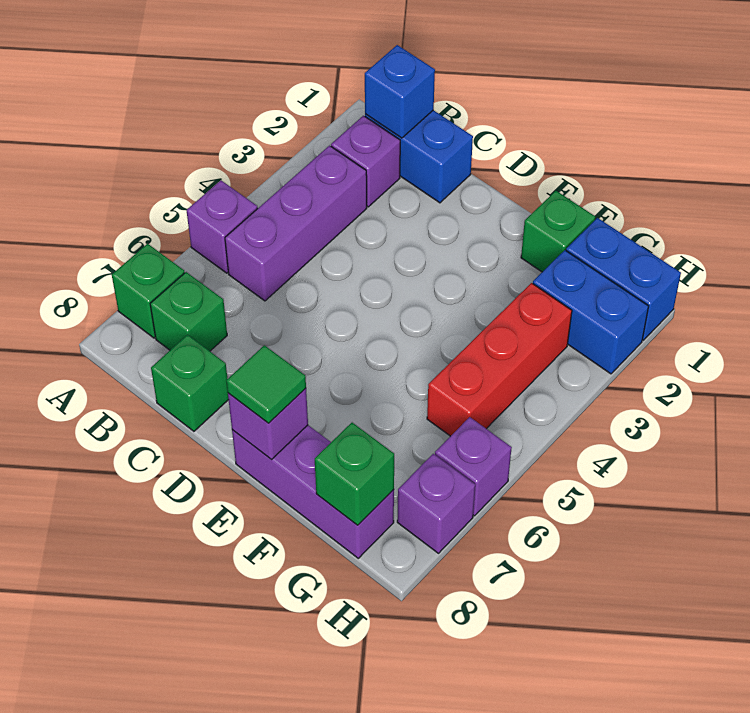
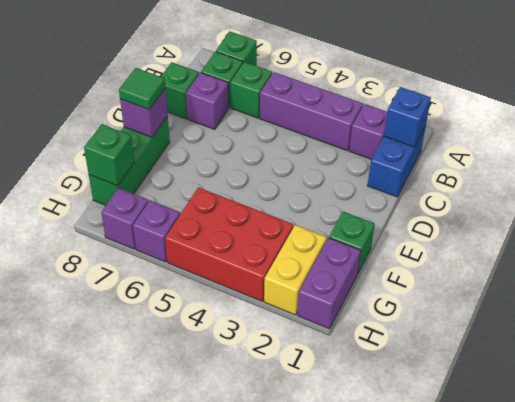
purple brick A5 level 1 -> purple brick C7 level 1
none -> green brick B6 level 1
purple brick E8:G8 level 1 -> green brick E8:G8 level 1
blue brick G1:H1 level 1 -> purple brick G1:H1 level 1
blue brick G2:H2 level 1 -> yellow brick G2:H2 level 1
red brick G3:G5 level 1 -> red brick G3:H5 level 1

